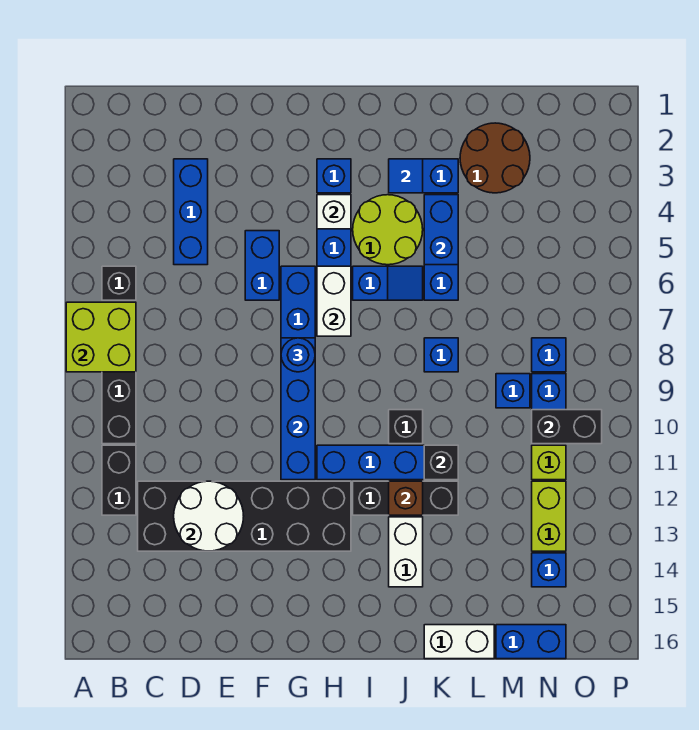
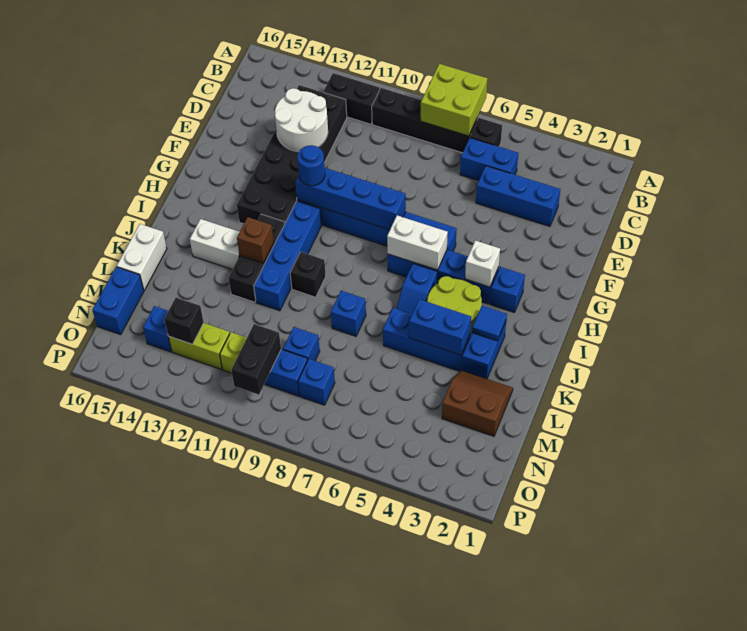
blue brick F5:F6 level 1 -> blue brick C5:C6 level 1
blue round brick G8 level 3 -> blue round brick G11 level 3
black brick K11 level 2 -> black brick N13 level 2
brown round brick L2:M3 level 1 -> brown slope L2:M3 level 1 top M

